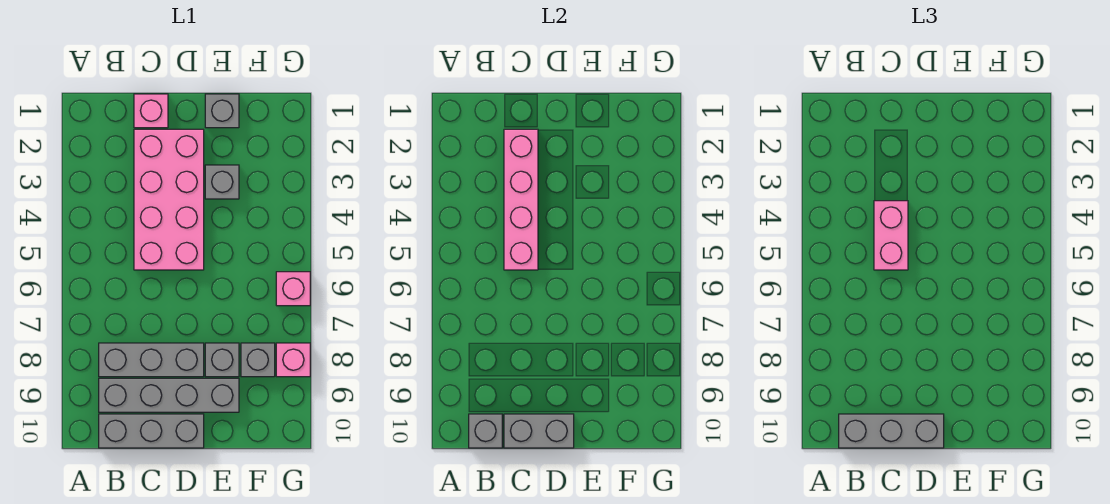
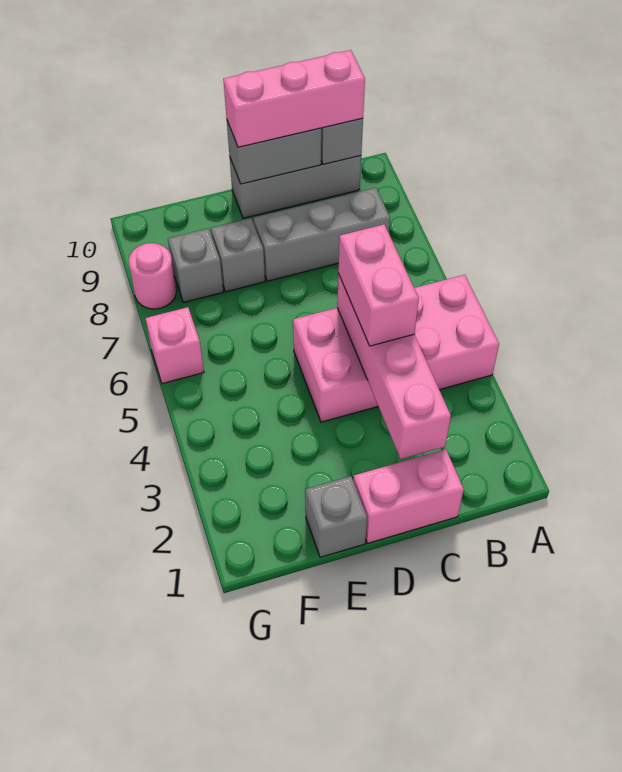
grey brick B9:E9 level 1 -> none
grey brick B10:D10 level 3 -> pink brick B10:D10 level 3
pink brick C1 level 1 -> pink brick C1:D1 level 1
pink brick C2:D5 level 1 -> pink brick A4:D5 level 1
grey brick E3 level 1 -> none
pink brick G8 level 1 -> pink round brick G8 level 1

